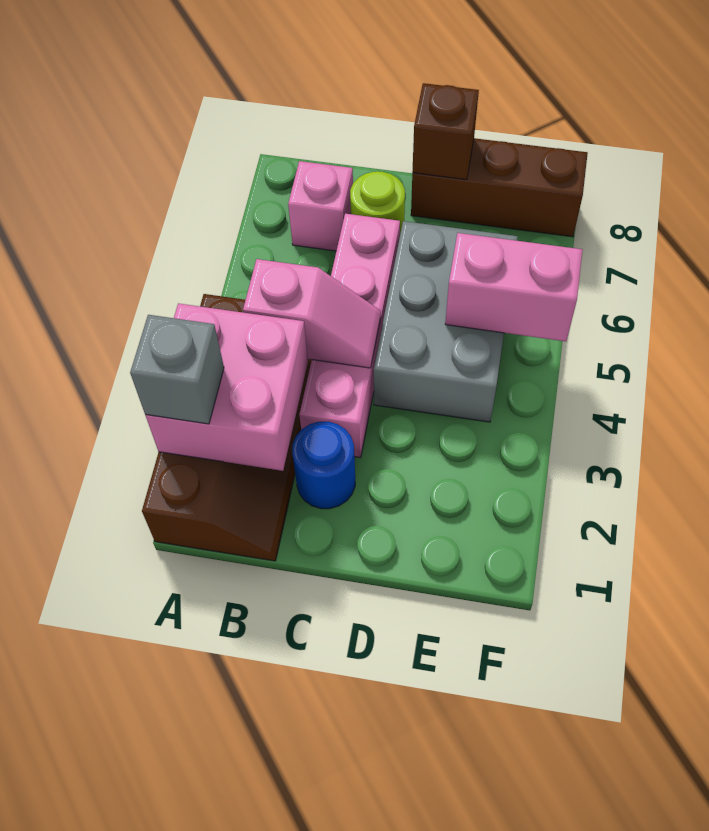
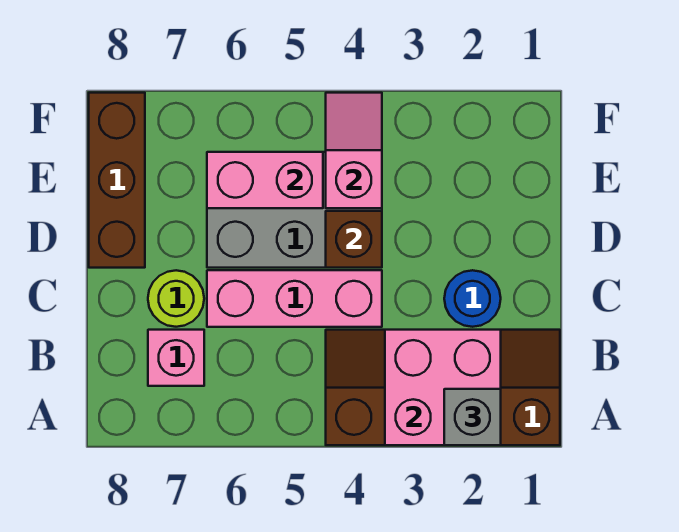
pink slope B4:C4 level 2 top B -> pink slope E4:F4 level 2 top E
pink brick C3:C6 level 1 -> pink brick C4:C6 level 1
brown brick D8 level 2 -> brown brick D4 level 2
pink brick E5:F5 level 2 -> pink brick E5:E6 level 2

